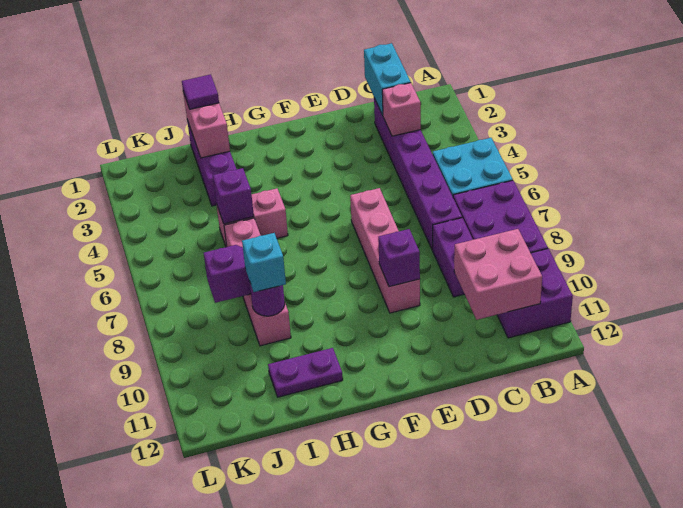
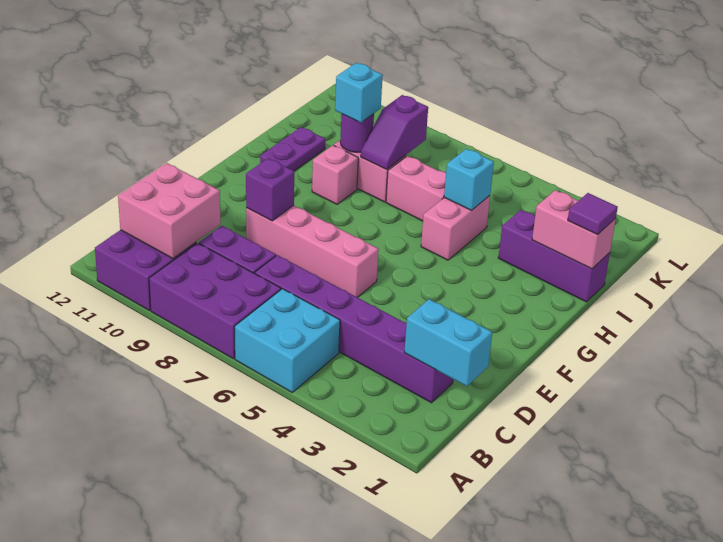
pink brick C3 level 2 -> pink brick H9 level 1
purple brick I5 level 2 -> cyan brick I5 level 2

